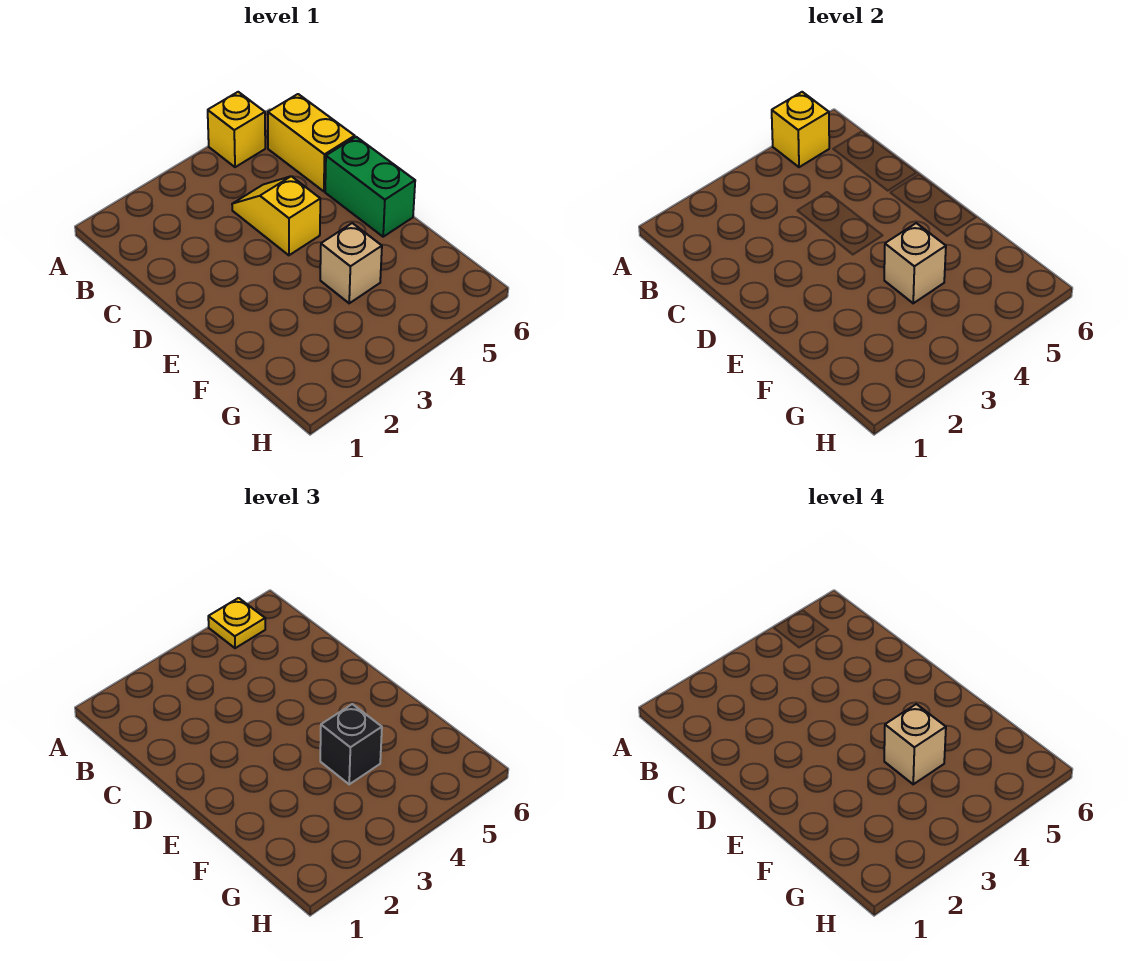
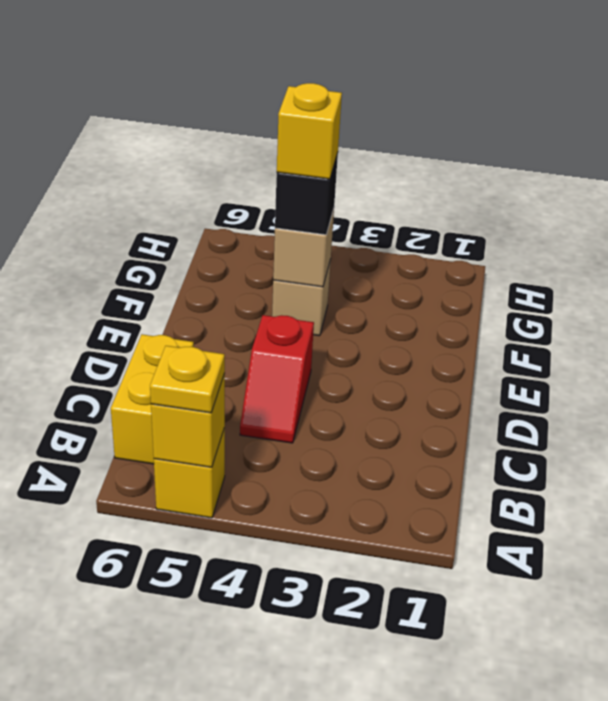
yellow slope C4:D4 level 1 top D -> red slope C4:D4 level 1 top D
green brick D6:E6 level 1 -> none
tan brick F4 level 4 -> yellow brick F4 level 4

